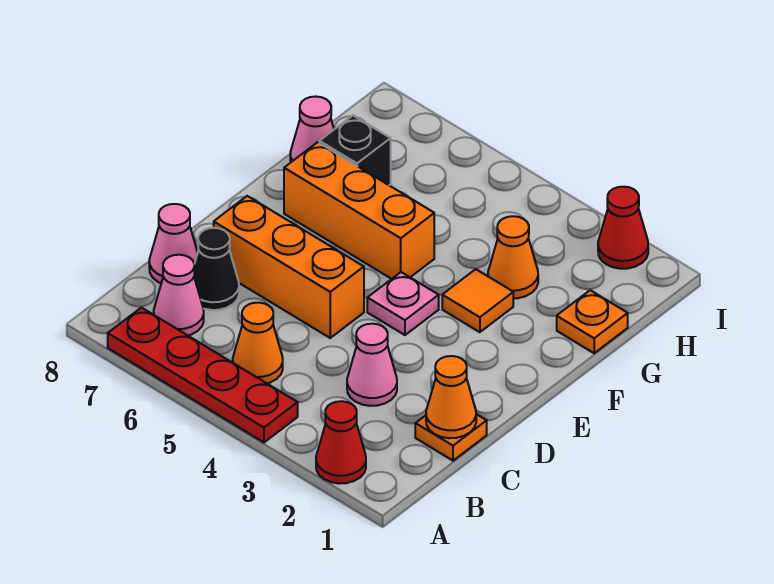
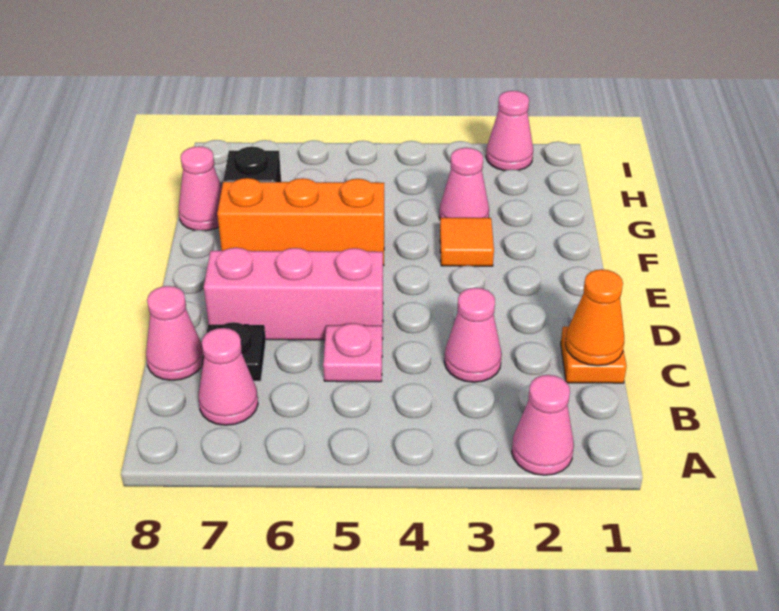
red cone A2 level 1 -> pink cone A2 level 1
red plate A4:A7 level 1 -> none
orange cone B5 level 1 -> none
black cone C7 level 1 -> black plate C7 level 1
orange brick D5:D7 level 1 -> pink brick D5:D7 level 1
pink plate E4 level 1 -> pink plate C5 level 1
orange plate G1 level 1 -> none
orange cone G3 level 1 -> pink cone G3 level 1
red cone I2 level 1 -> pink cone I2 level 1

